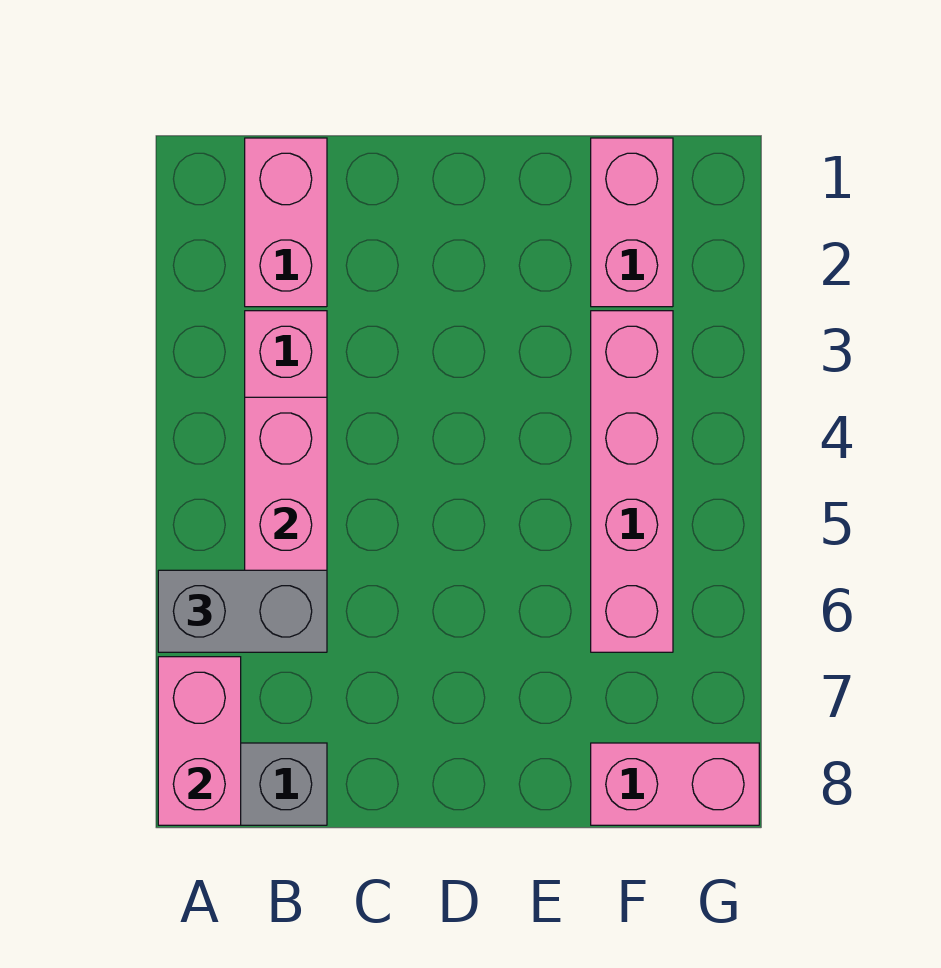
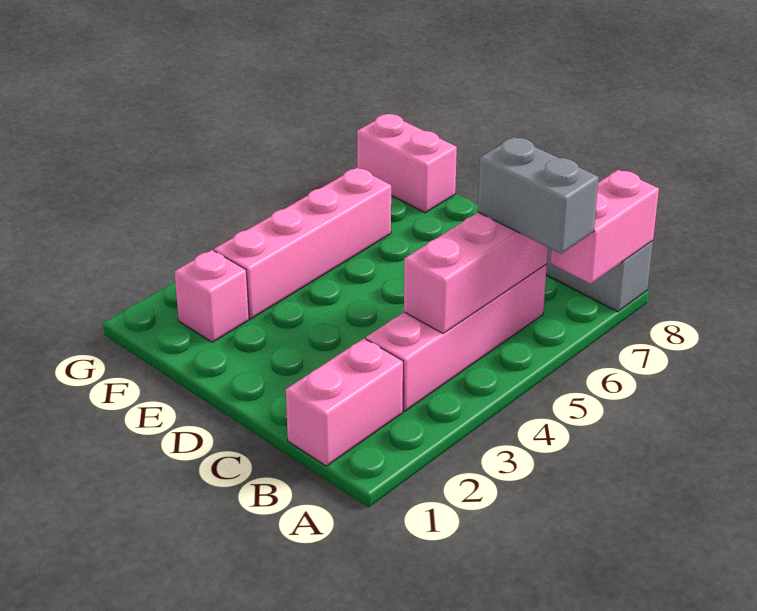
pink brick F1:F2 level 1 -> pink brick F2 level 1

